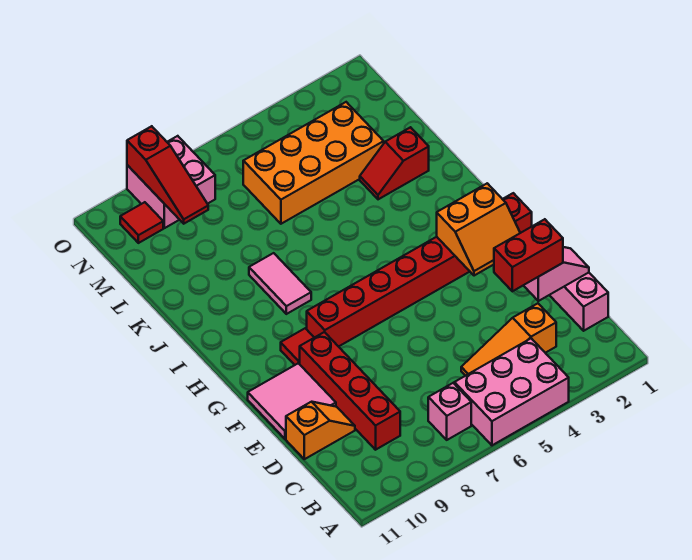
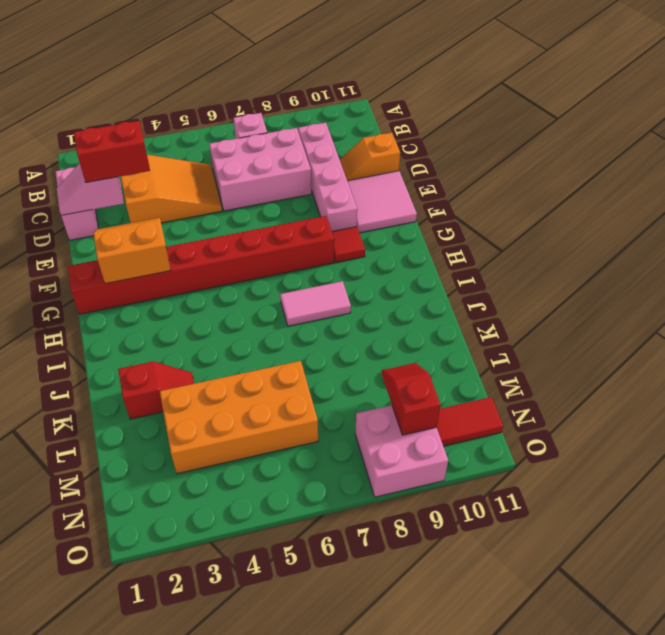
pink brick A4:B6 level 1 -> pink brick C6:D8 level 1
orange slope C3:C5 level 1 top 3 -> orange slope C3:D5 level 1 top 3
red brick C9:F9 level 1 -> pink brick C9:F9 level 1
pink tile I8:J8 level 1 -> pink tile I7:I8 level 1
red slope M9:O9 level 2 top O -> red slope M9:N9 level 2 top N
red tile N10 level 1 -> red tile N10:N11 level 1

